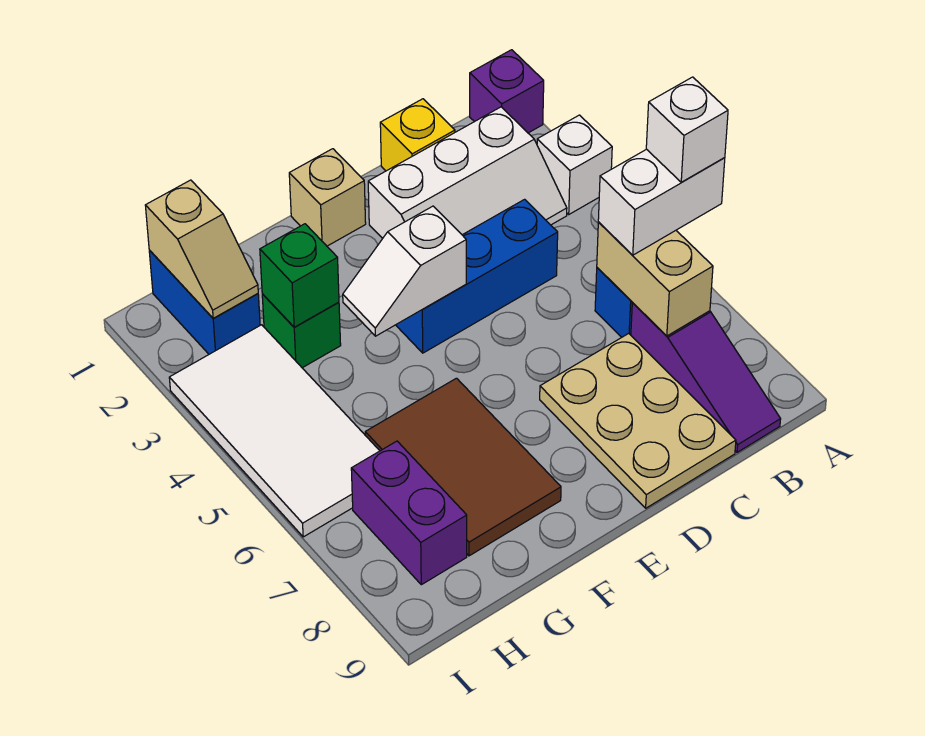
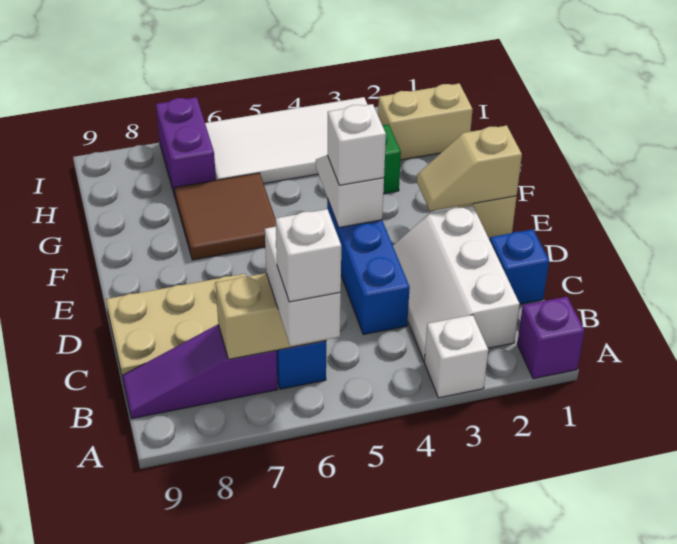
yellow brick C1 level 1 -> blue brick C1 level 1
none -> white brick E4 level 3
brown tile F6:G8 level 1 -> brown tile F6:G7 level 1
green brick G3 level 2 -> none
blue brick H1:H2 level 1 -> tan brick H1:H2 level 1
tan slope H1:H2 level 2 top 1 -> tan slope E1:E2 level 2 top 1
purple brick H7:H8 level 1 -> purple brick H7:I7 level 1

